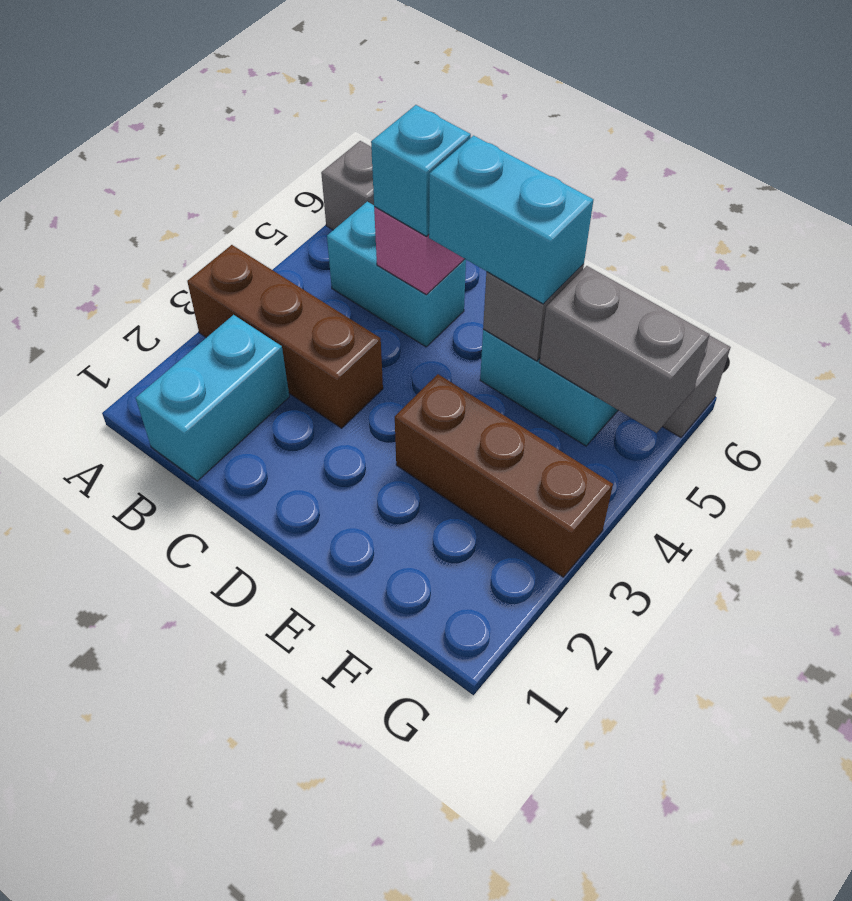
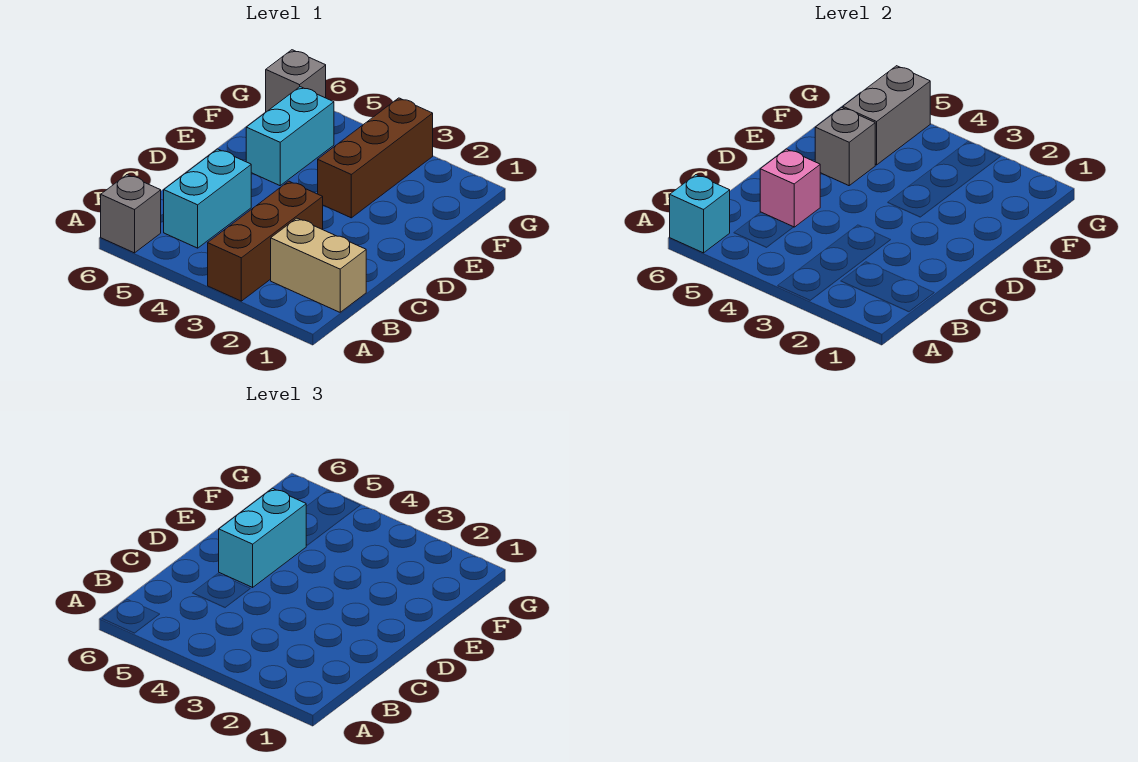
cyan brick B1:B2 level 1 -> tan brick B1:B2 level 1
cyan brick C5 level 3 -> cyan brick A6 level 2

